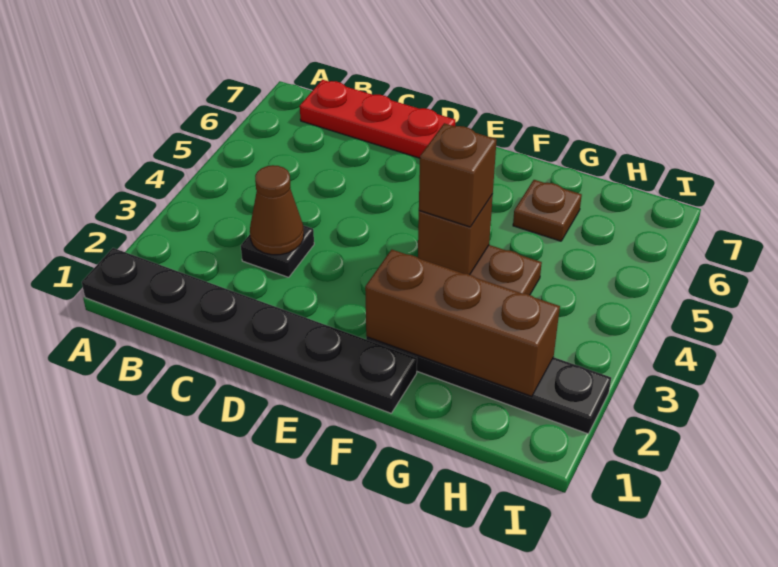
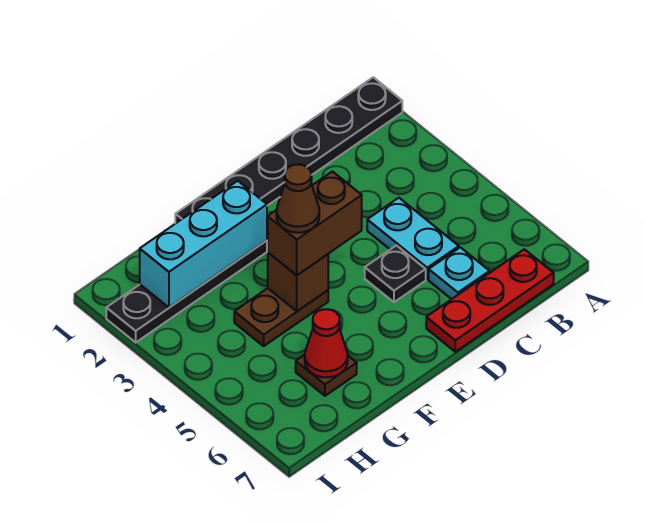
black plate C3 level 1 -> black plate D5 level 1
brown cone C3 level 2 -> brown cone F4 level 4
none -> cyan plate C4:C5 level 1
none -> cyan plate C6 level 1
brown brick F2:H2 level 2 -> cyan brick F2:H2 level 2
brown brick F4 level 3 -> brown brick E4:F4 level 3
none -> red cone G6 level 2

